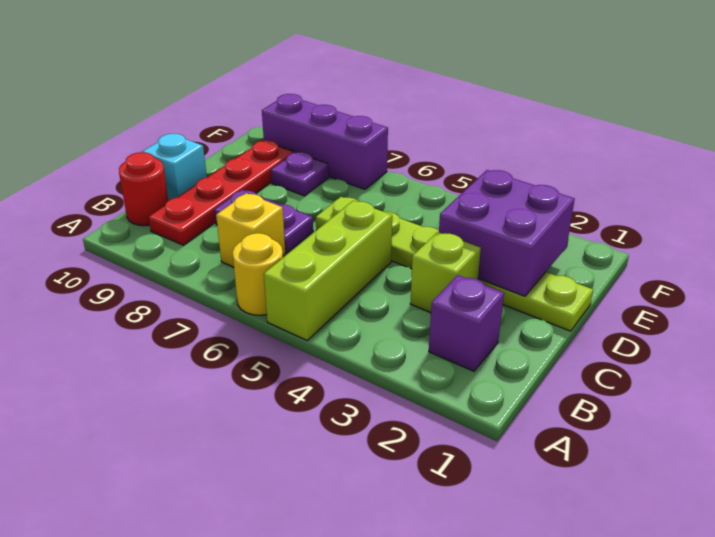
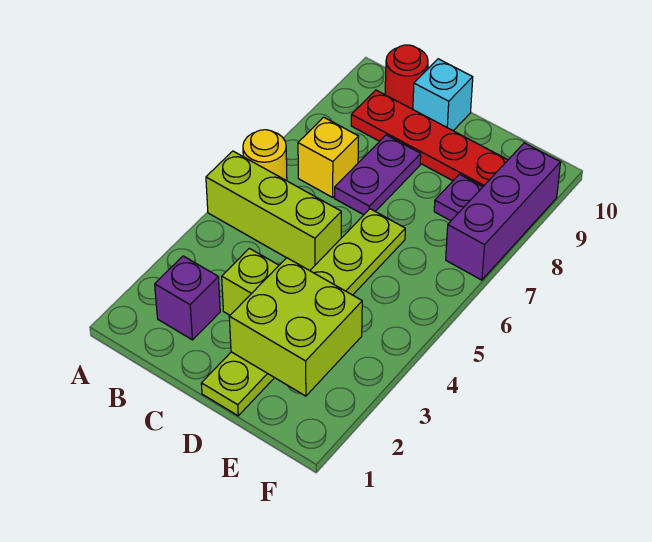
purple brick D2:E3 level 2 -> lime brick D2:E3 level 2

